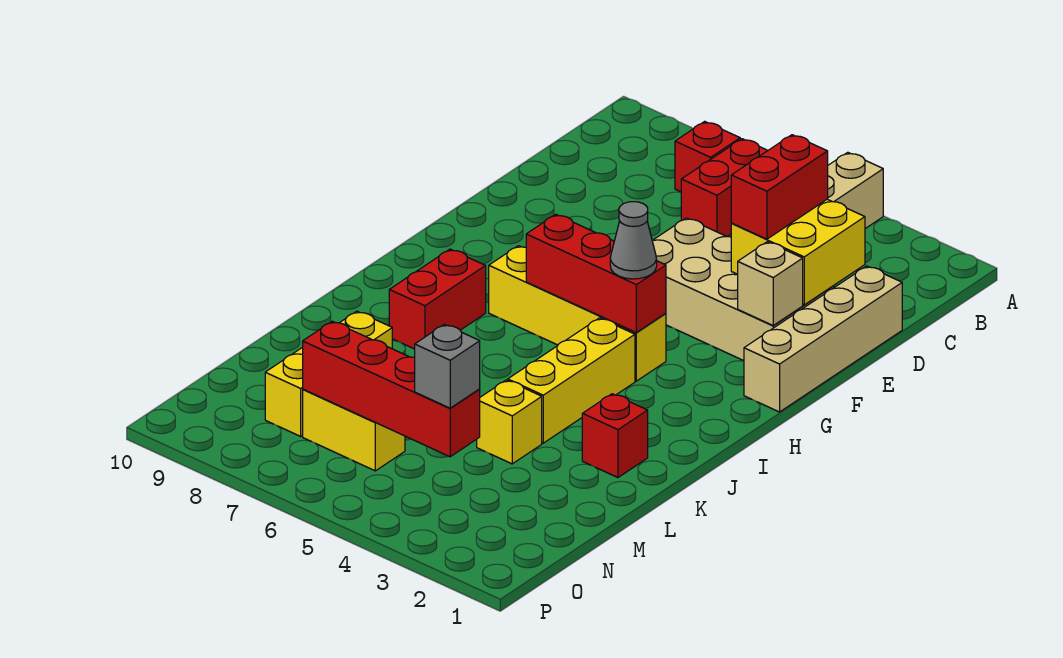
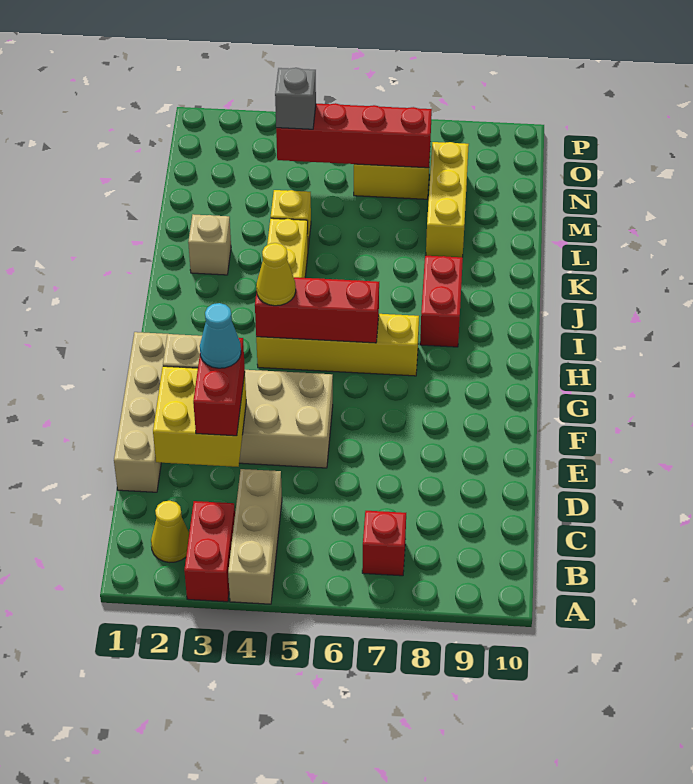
none -> yellow cone B2 level 1
red brick B6:C6 level 1 -> red brick A3:B3 level 1
none -> cyan cone E3 level 4
grey cone H4 level 3 -> yellow cone H4 level 3
red brick K2 level 1 -> tan brick K2 level 1

